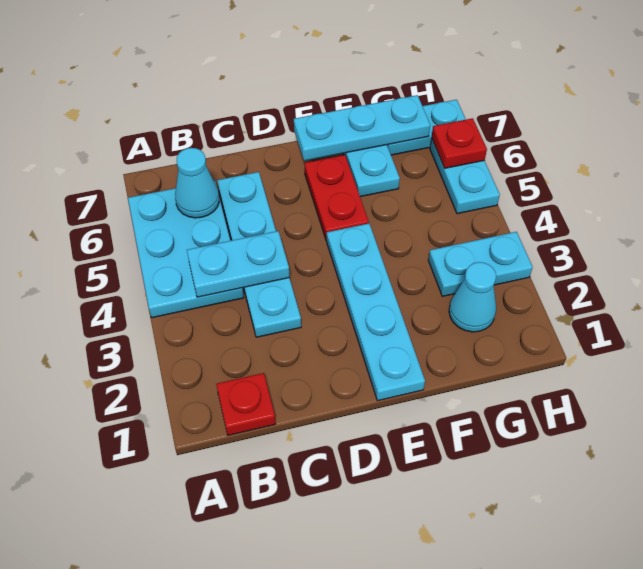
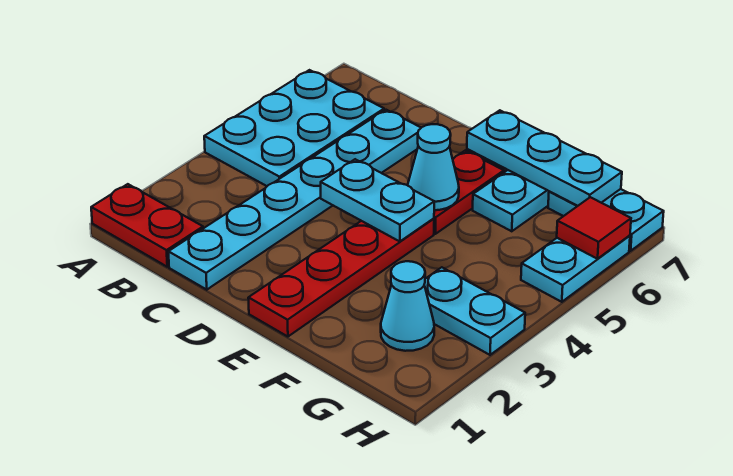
red plate B1 level 1 -> red plate A1:B1 level 1
cyan plate B4:C4 level 2 -> cyan plate D4:E4 level 2
cyan cone B6 level 2 -> cyan cone E5 level 2
cyan plate C3:C6 level 1 -> cyan plate C1:C6 level 1
cyan plate E1:E4 level 1 -> red plate E1:E4 level 1
red plate H6 level 2 -> red tile H6 level 2

